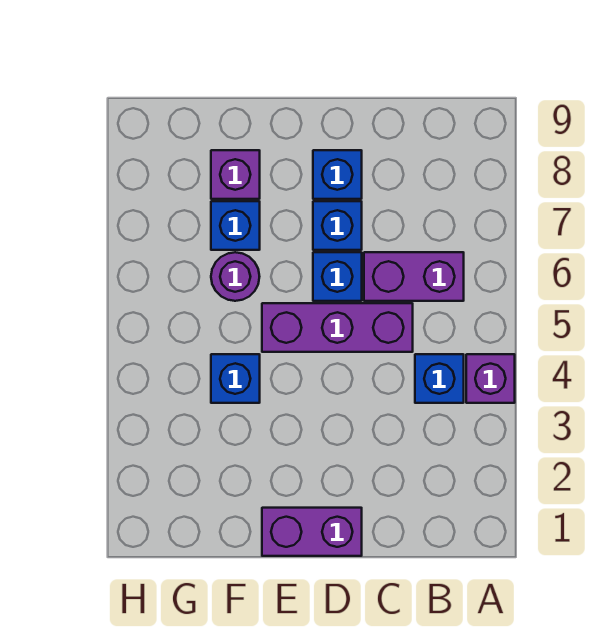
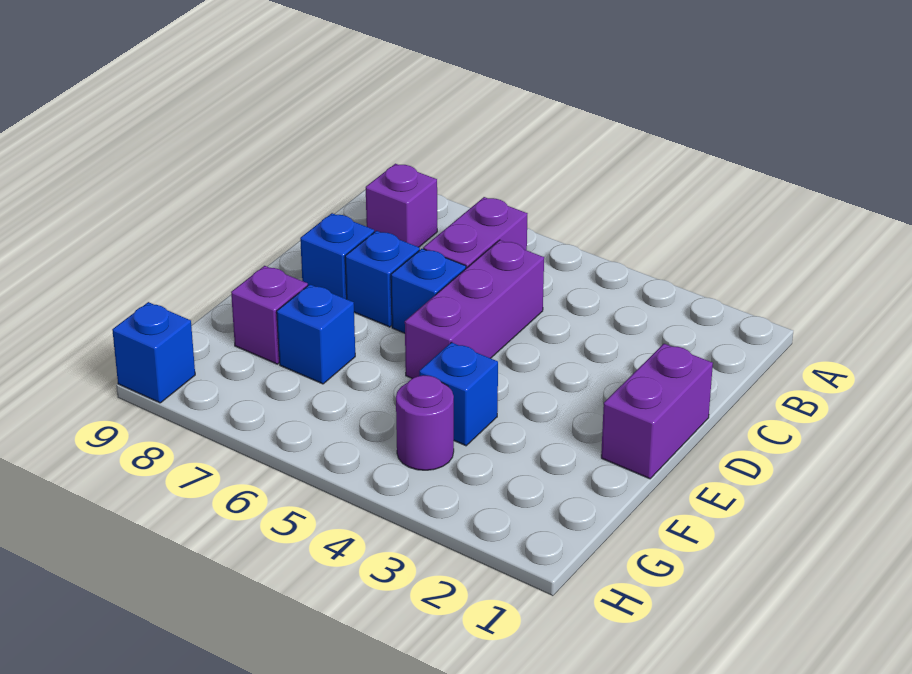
purple brick A4 level 1 -> purple brick B8 level 1
blue brick B4 level 1 -> blue brick H9 level 1
purple round brick F6 level 1 -> purple round brick G4 level 1

